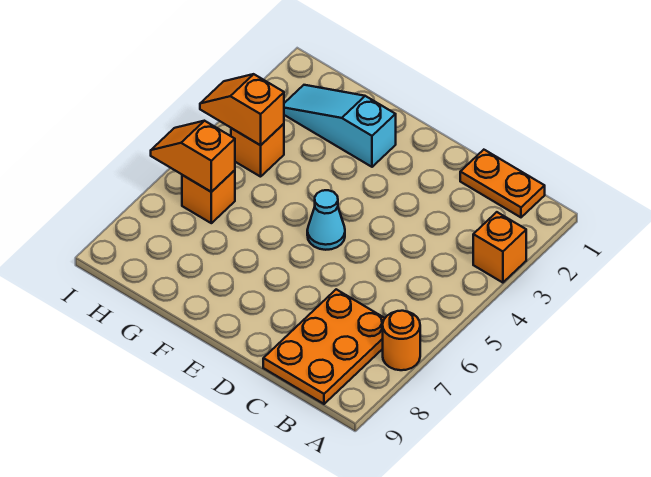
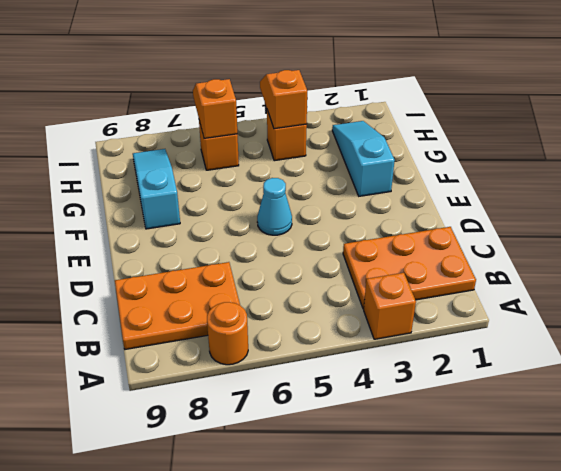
orange plate B1:C1 level 1 -> orange plate B1:C3 level 1
none -> cyan slope F8:H8 level 1 top F

